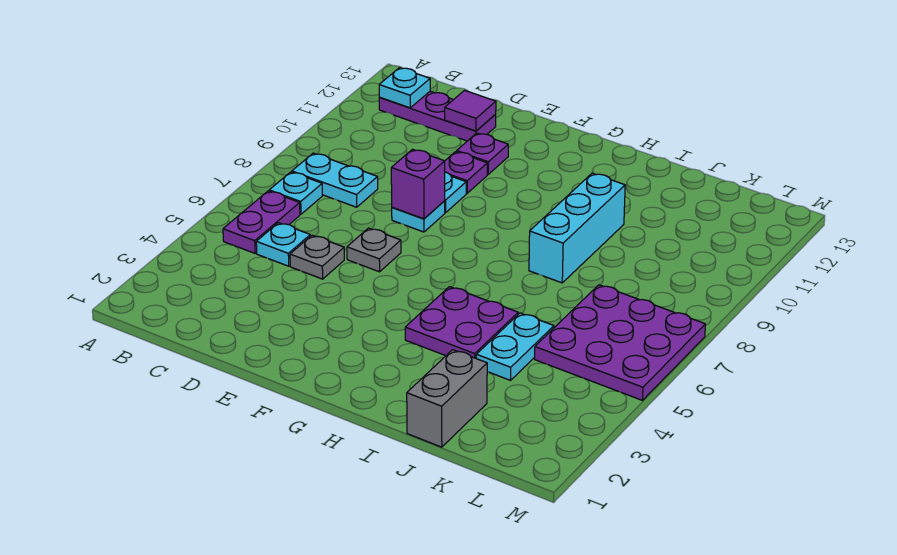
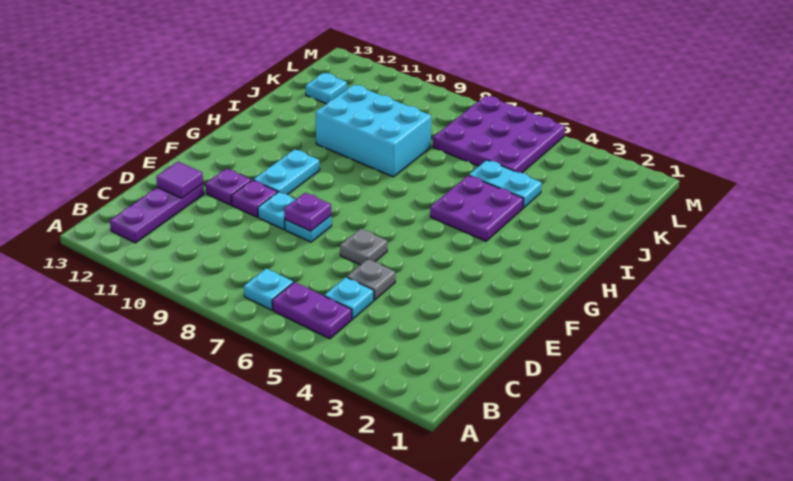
cyan plate B8:C8 level 1 -> cyan plate F10:G10 level 1
cyan plate B12 level 2 -> cyan plate K12 level 1
purple brick E8 level 2 -> purple plate E8 level 2
cyan brick I8:I10 level 1 -> cyan brick I8:J10 level 1
grey brick J1:J2 level 1 -> none

